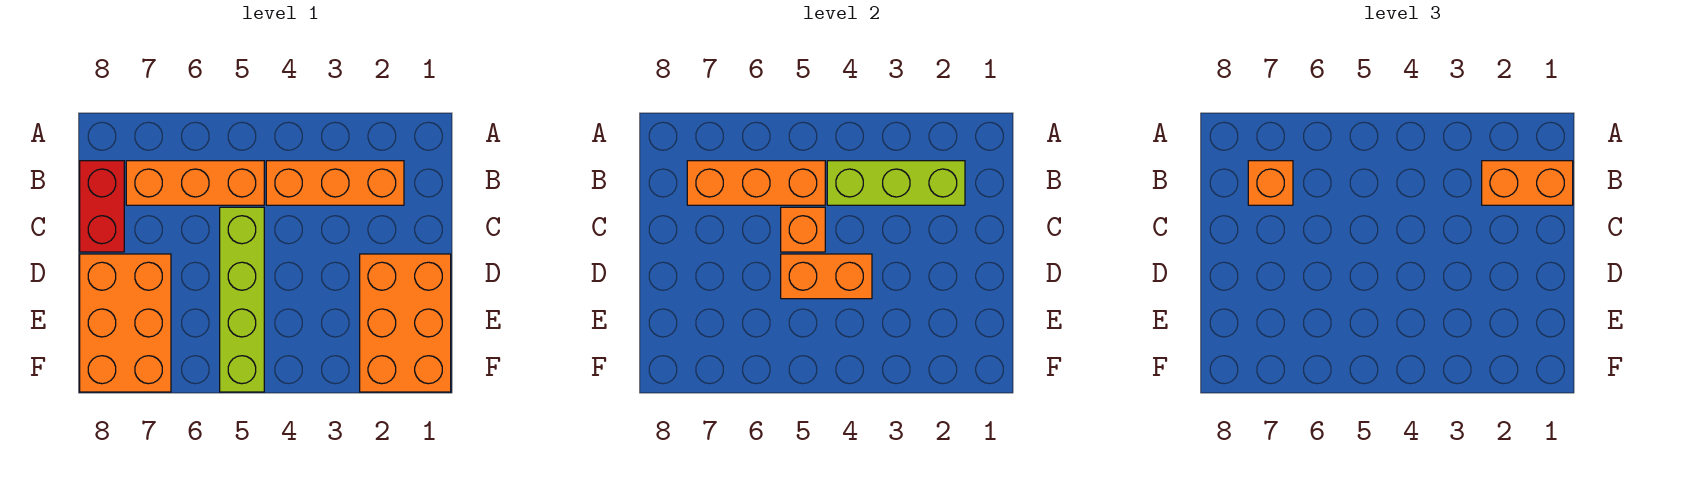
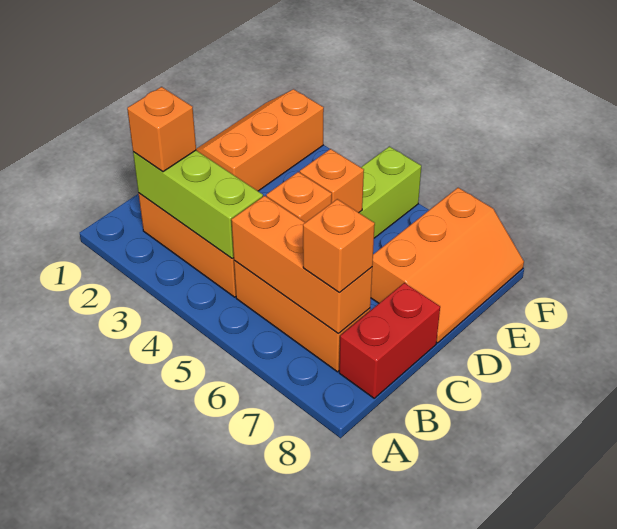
orange brick B1:B2 level 3 -> orange brick B2 level 3
orange brick D1:F2 level 1 -> orange slope D1:F2 level 1 top 2
orange brick D4:D5 level 2 -> orange brick D5 level 2
orange brick D7:F8 level 1 -> orange slope D7:F8 level 1 top 7

